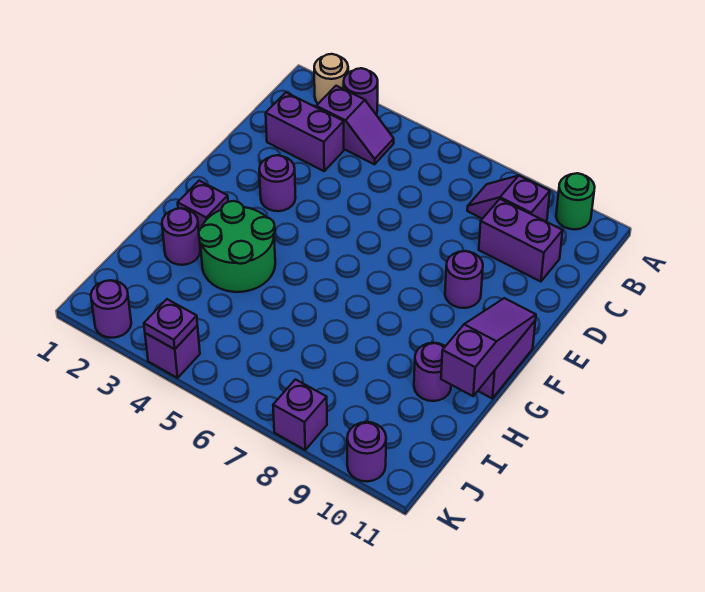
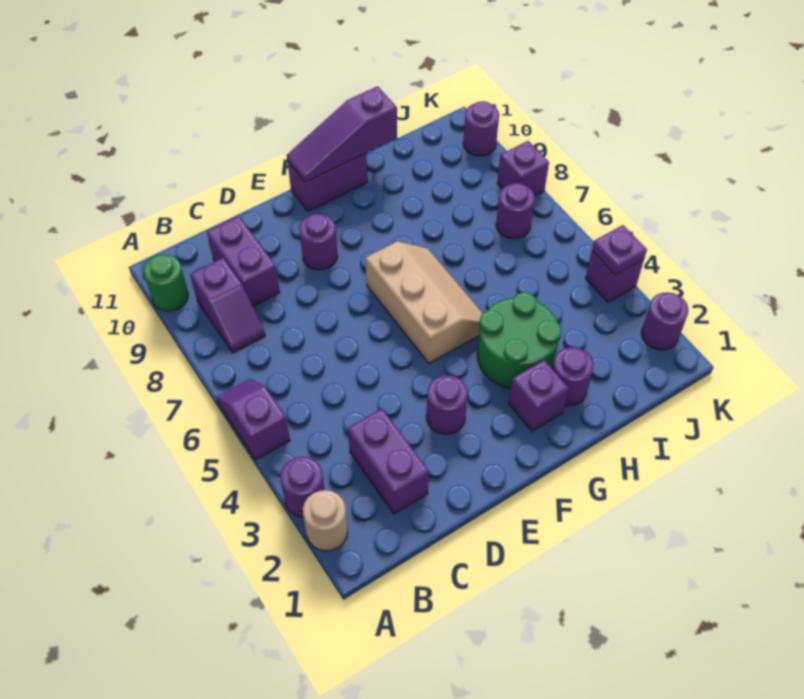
purple slope B3:B4 level 1 top 3 -> purple slope A5:A6 level 1 top 5
none -> tan slope F5:G7 level 1 top F
purple round brick H10 level 1 -> purple round brick J7 level 1

